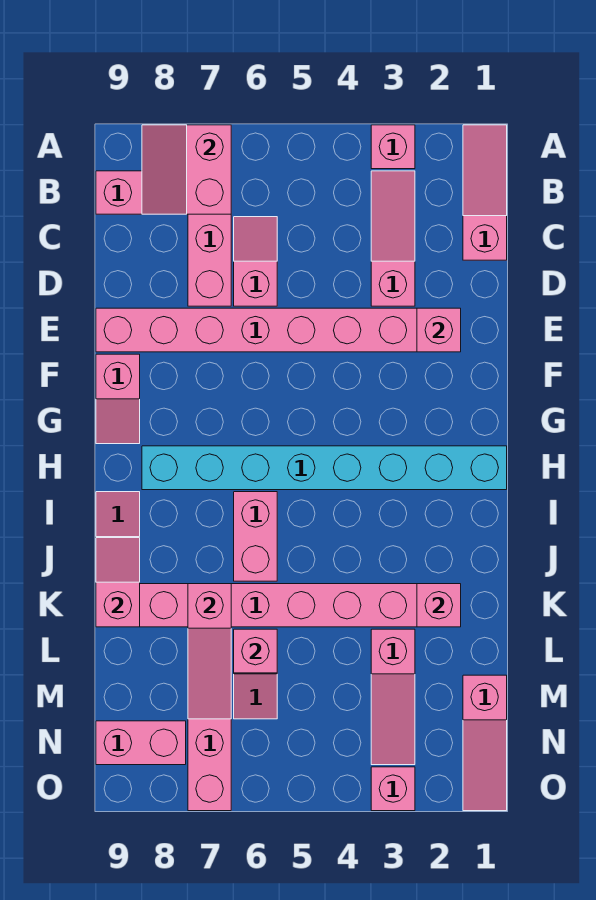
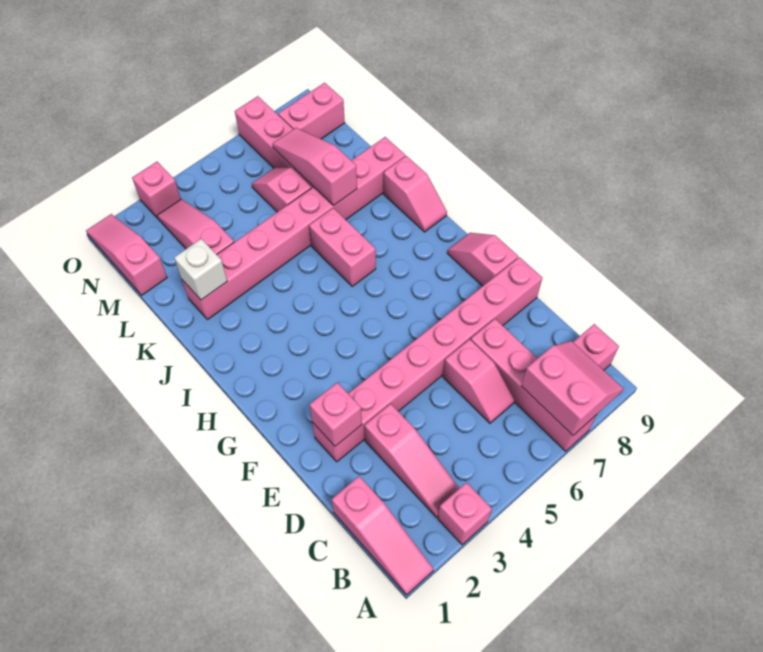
cyan brick H1:H8 level 1 -> none
pink slope J9:K9 level 2 top K -> none
pink brick K2 level 2 -> white brick K2 level 2
pink brick L6 level 2 -> none

